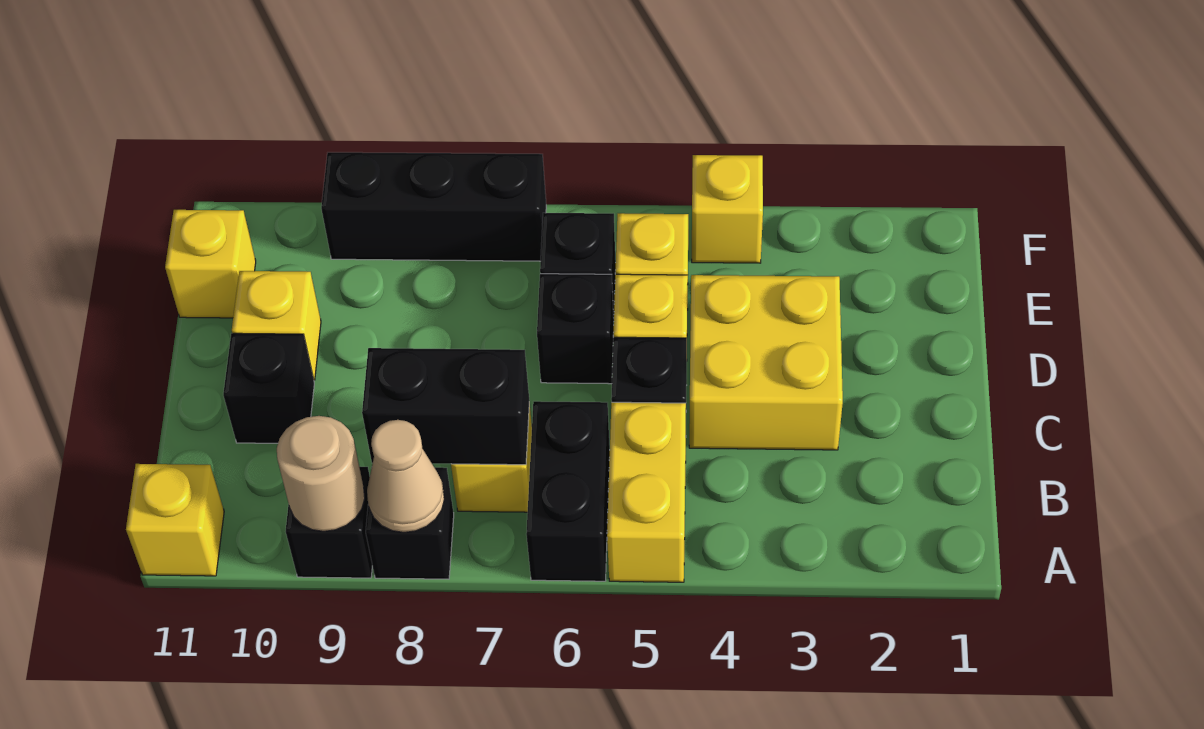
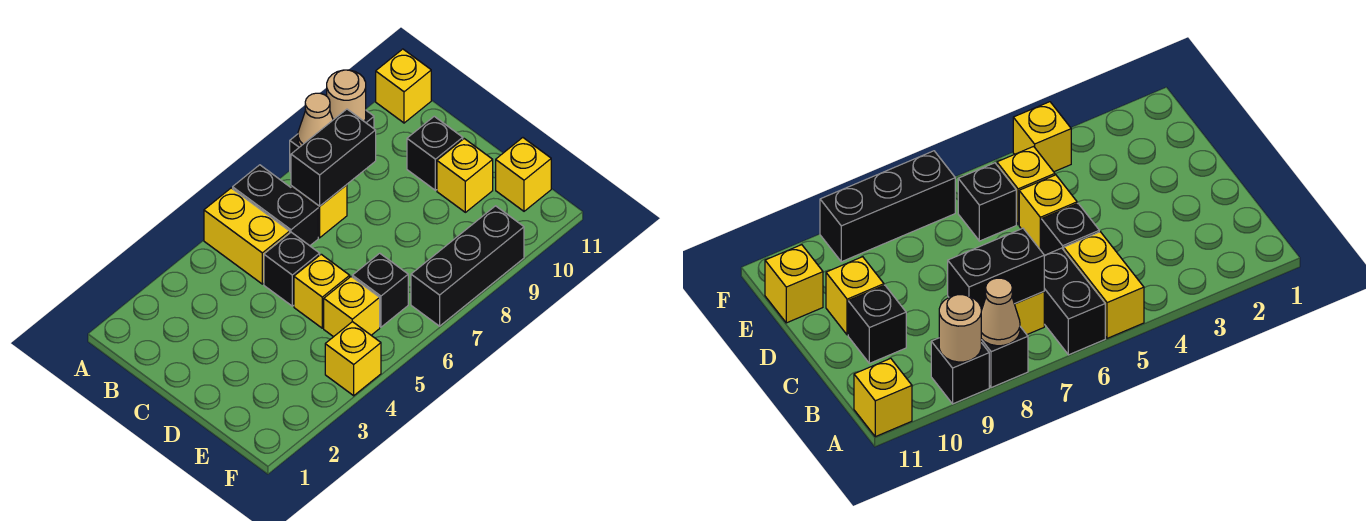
yellow brick C3:D4 level 1 -> none
black brick D6 level 1 -> none

